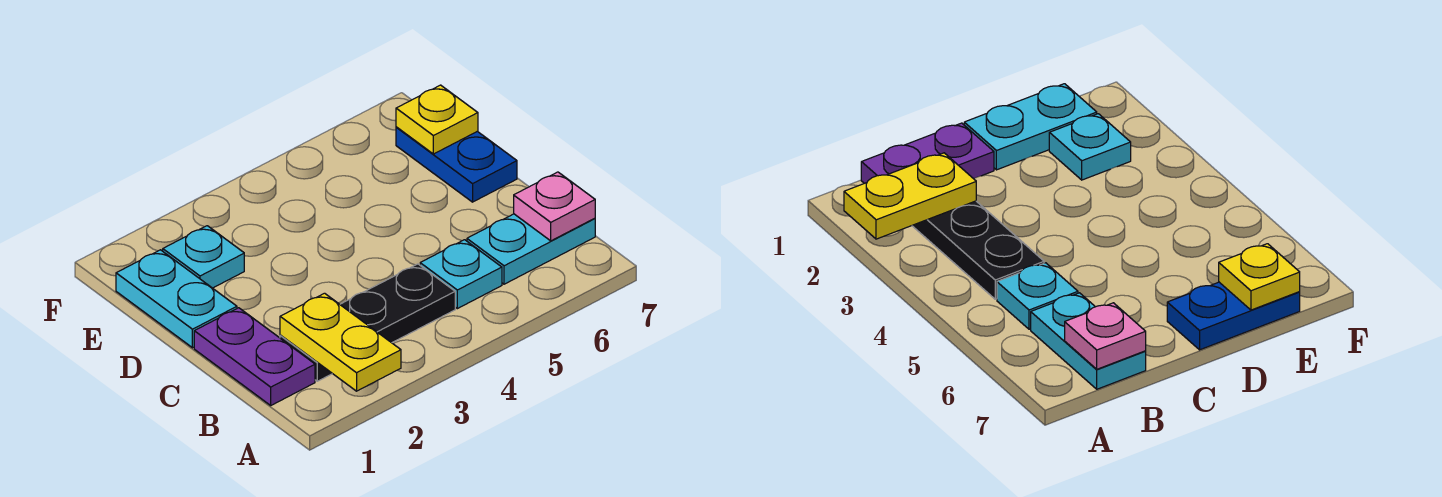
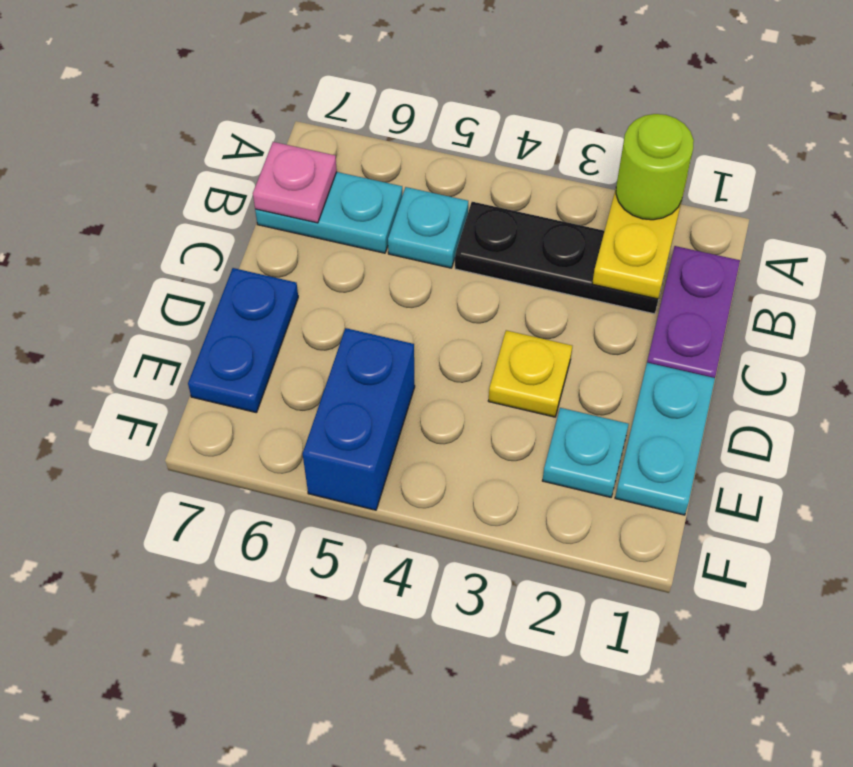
none -> lime round brick A2 level 3
none -> blue brick E5:F5 level 1
yellow plate E7 level 2 -> yellow plate D3 level 1

